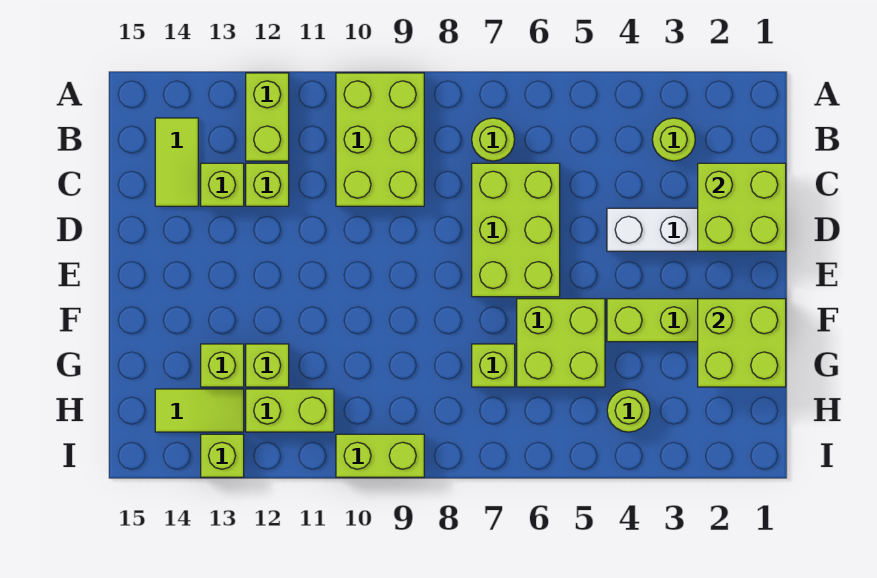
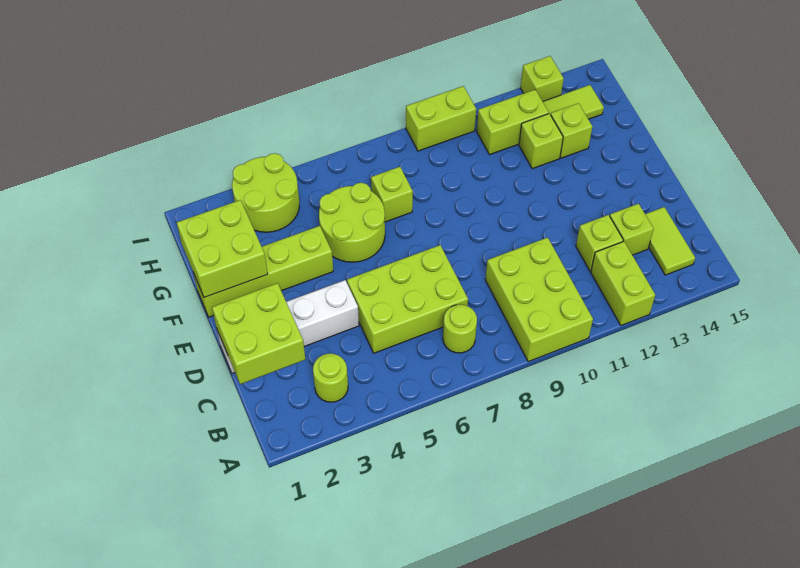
lime brick C6:E7 level 1 -> lime brick C5:D7 level 1
lime brick F5:G6 level 1 -> lime round brick F5:G6 level 1
lime round brick H4 level 1 -> lime round brick H3:I4 level 1

